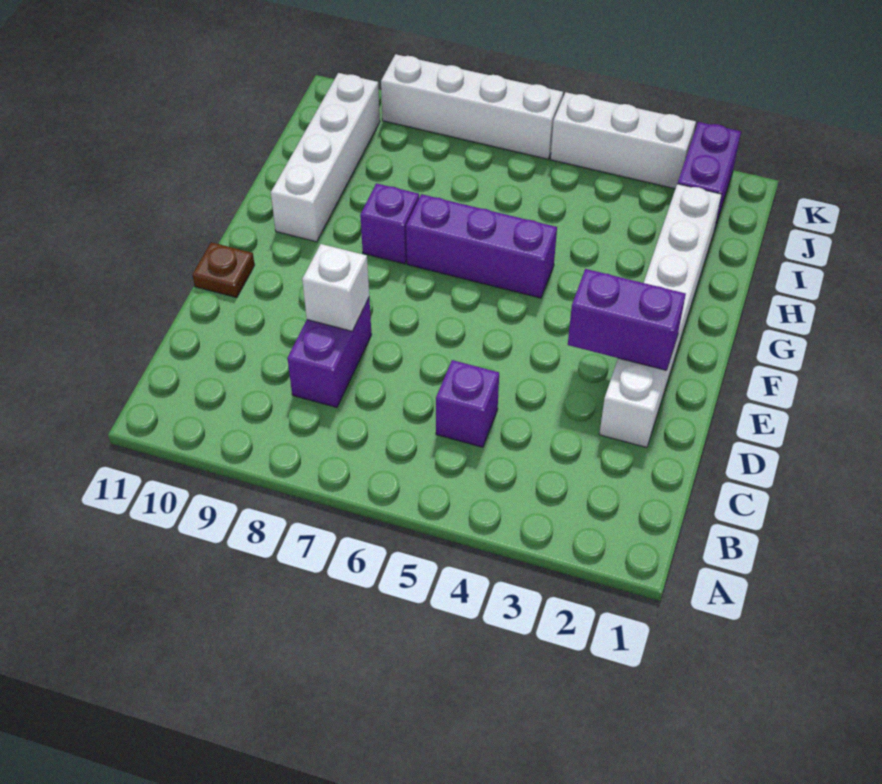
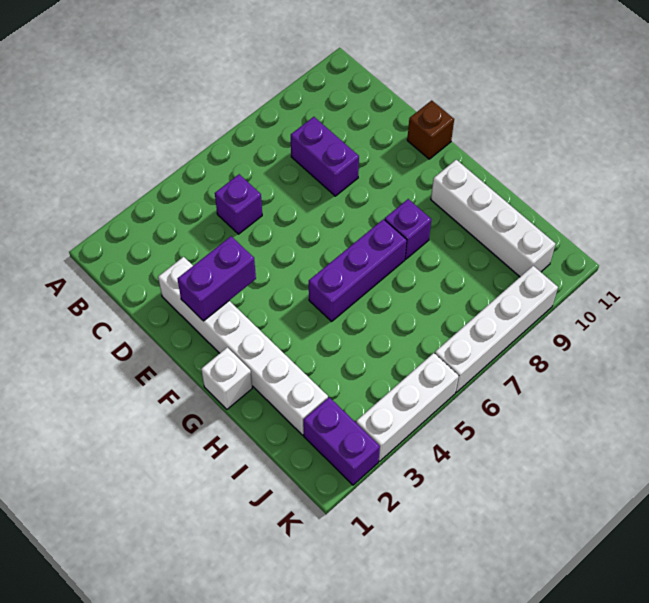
white brick D8 level 2 -> white brick G1 level 1
brown plate E11 level 1 -> brown brick E11 level 1

